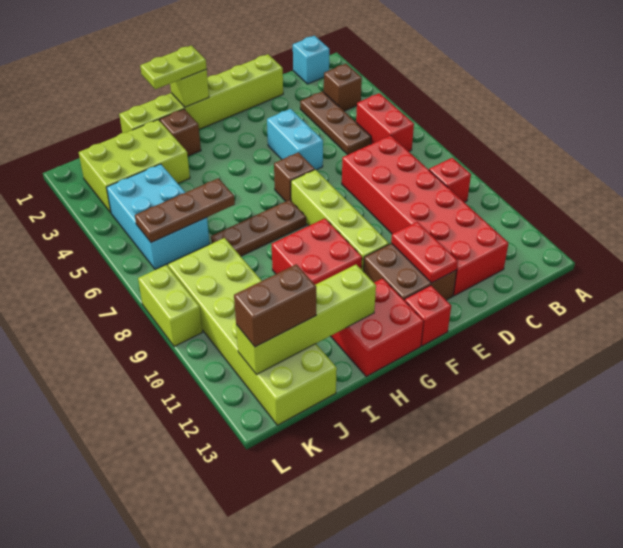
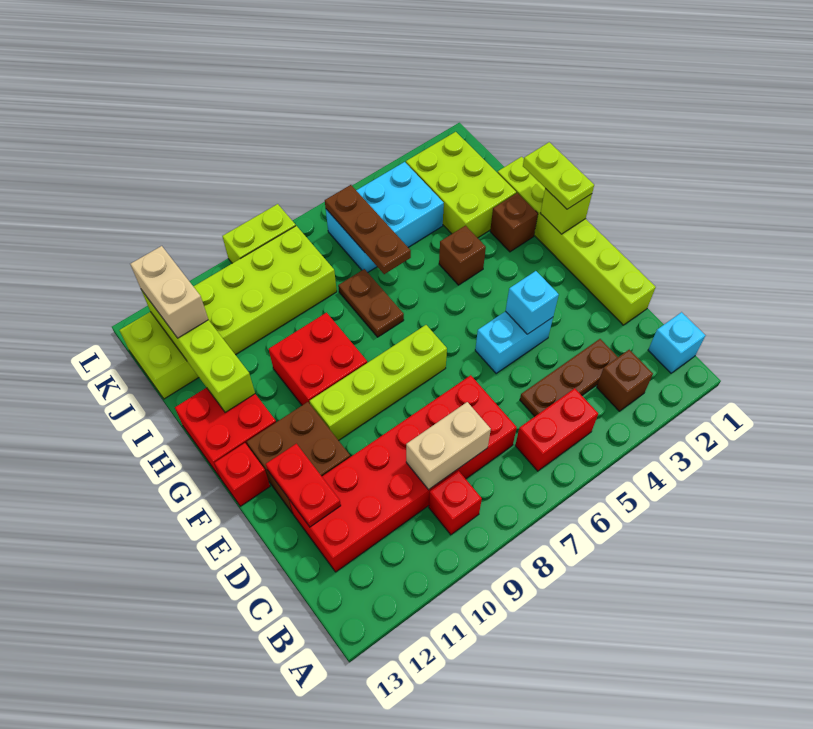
none -> tan brick C8:C9 level 2
none -> cyan brick E4 level 2
red plate E11:E12 level 2 -> red plate D12:E12 level 2
brown brick F6 level 1 -> brown brick H4 level 1
brown plate G7:I7 level 1 -> brown plate H7:I7 level 1
brown brick J12:K12 level 3 -> tan brick J12:K12 level 3

